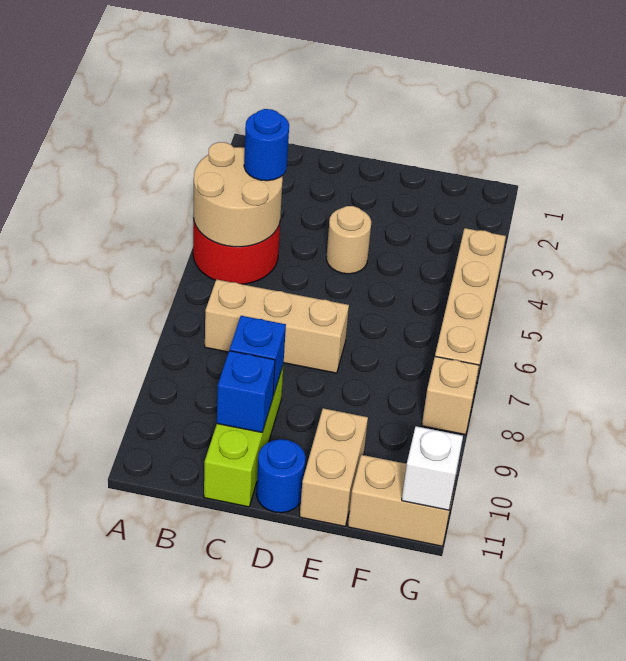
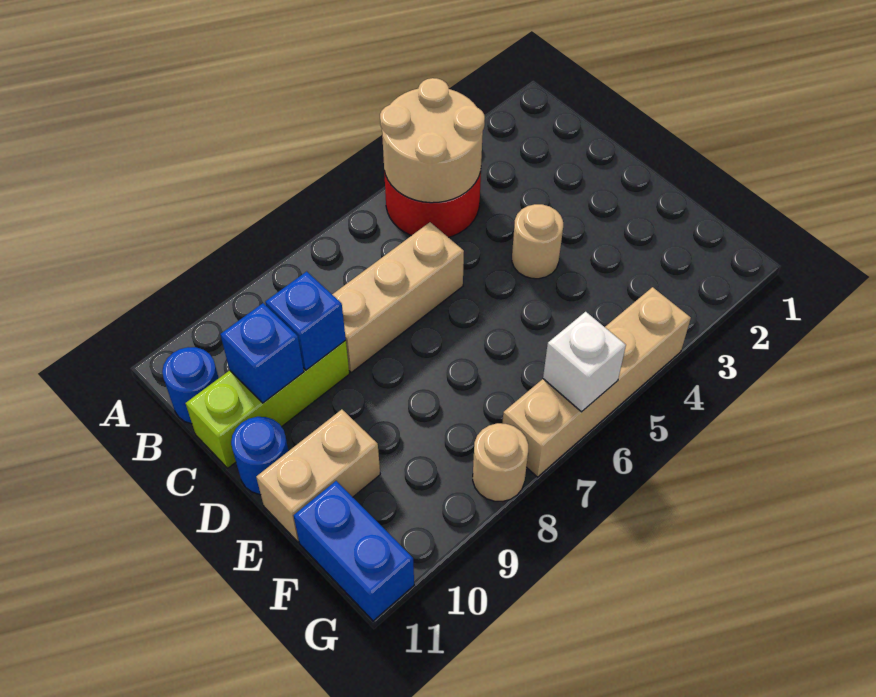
blue round brick B4 level 3 -> blue round brick B11 level 1
tan brick B7:D7 level 1 -> tan brick C6:C8 level 1
tan brick F11:G11 level 1 -> blue brick F11:G11 level 1
tan brick G8 level 1 -> tan round brick G8 level 1
white brick G11 level 2 -> white brick G6 level 2

